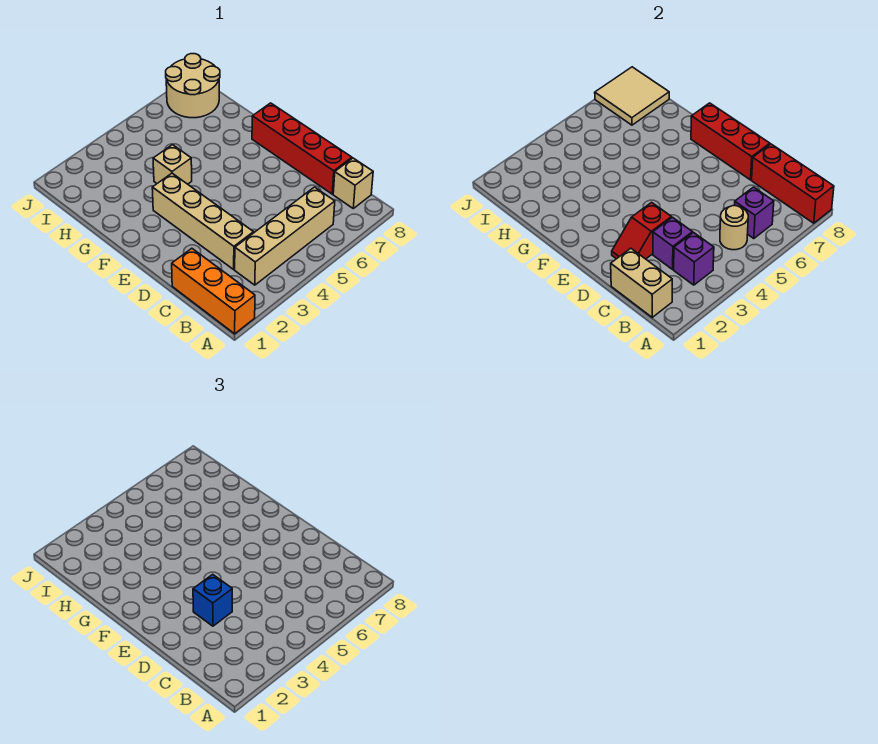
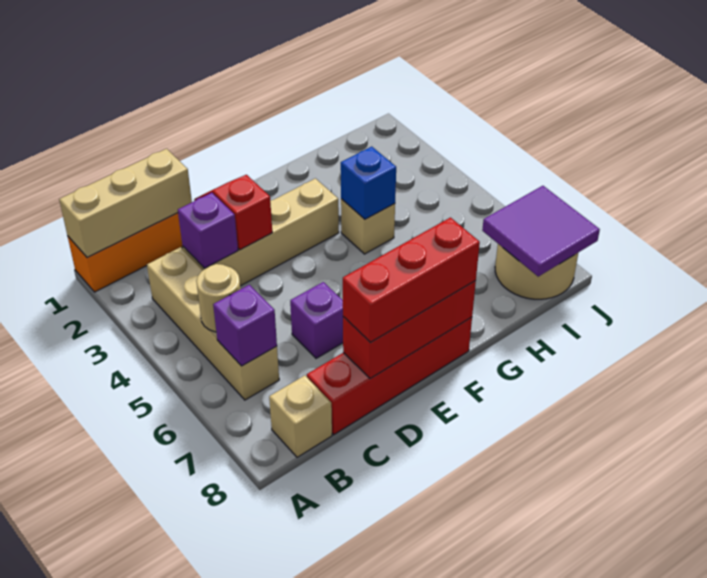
red brick A8:C8 level 2 -> red brick D8:F8 level 3
tan brick B1:C1 level 2 -> tan brick A1:C1 level 2
purple brick B3 level 2 -> purple brick D6 level 1
blue brick D3 level 3 -> blue brick G4 level 2
tan tile I7:J8 level 2 -> purple tile I7:J8 level 2

